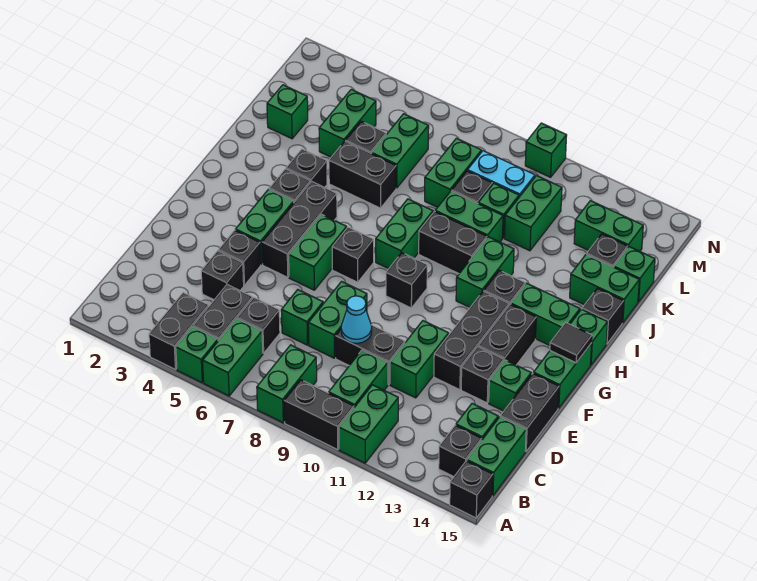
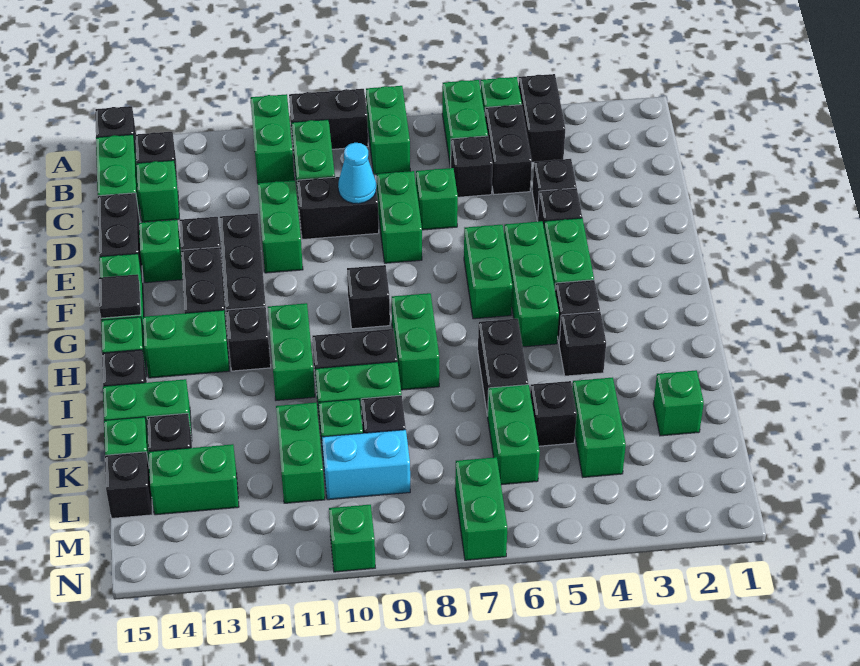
black brick F5:H5 level 1 -> green brick F5:H5 level 1
black brick G7 level 1 -> black brick L15 level 1
black brick J5:J6 level 1 -> black brick I6:J6 level 1
green brick K8:L8 level 1 -> green brick M7:N7 level 1

